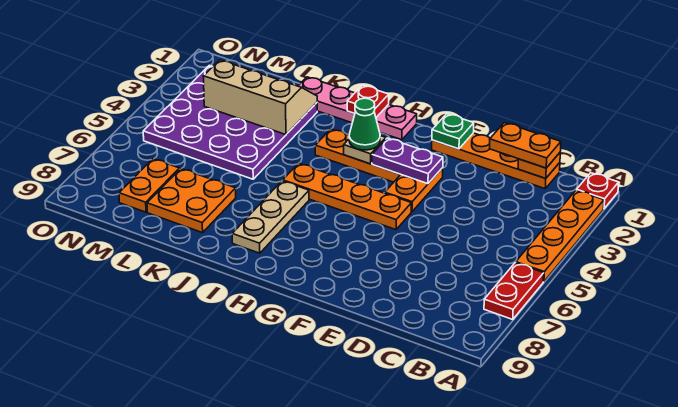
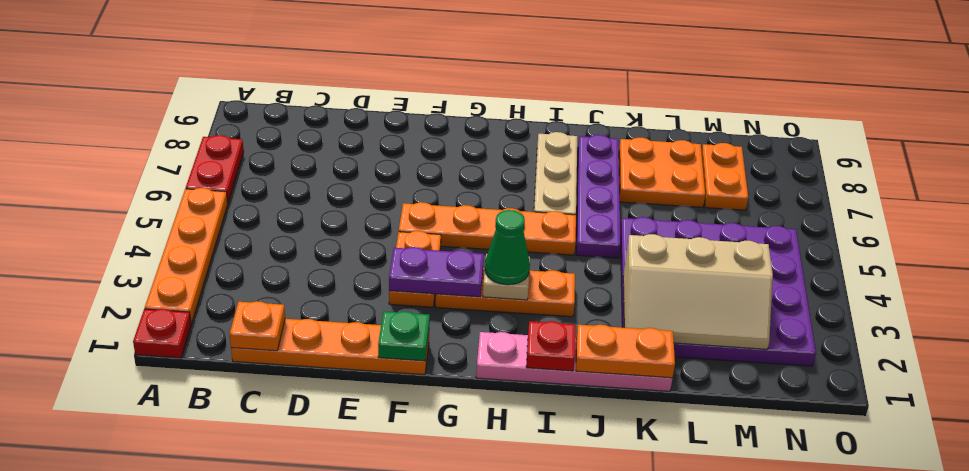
orange plate C1:D1 level 3 -> orange plate J1:K1 level 2
none -> purple plate J5:J8 level 1

